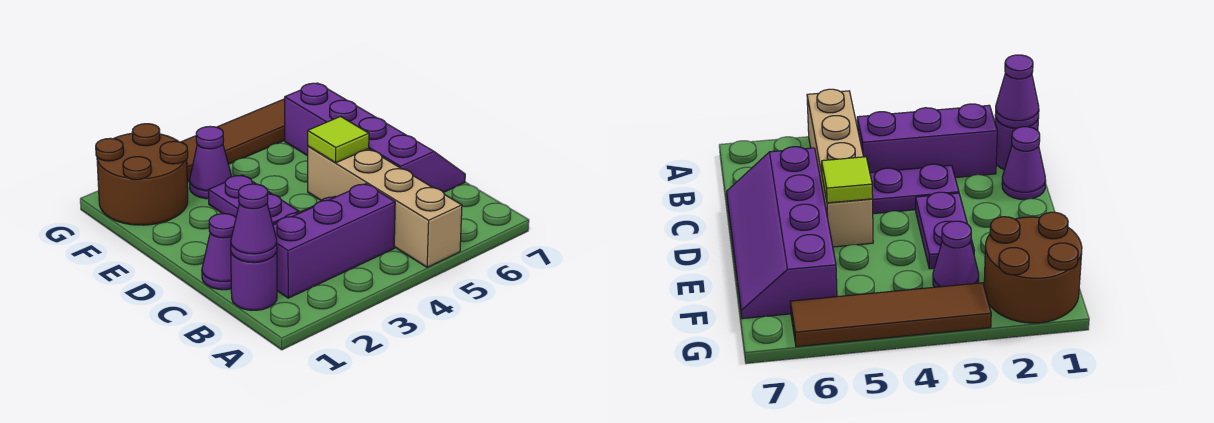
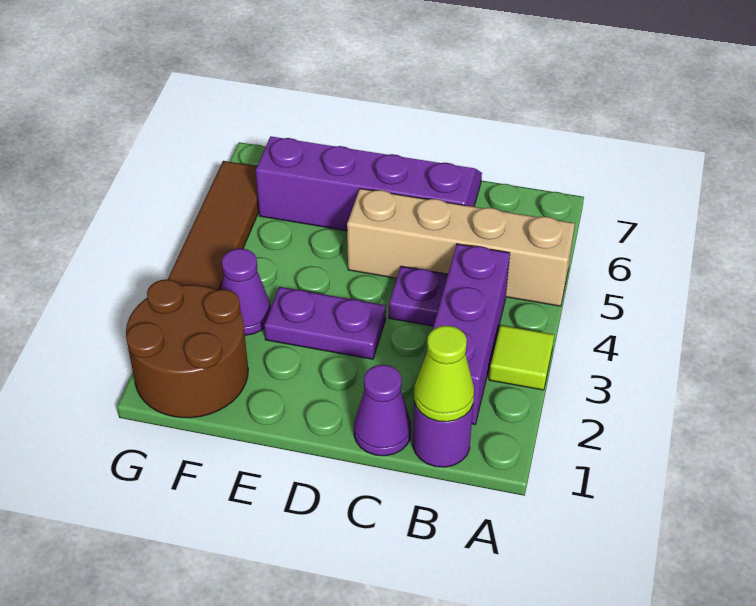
purple cone B1 level 2 -> lime cone B1 level 2
purple plate C3:C4 level 1 -> purple plate C4 level 1
lime tile D5 level 2 -> lime tile A3 level 1

